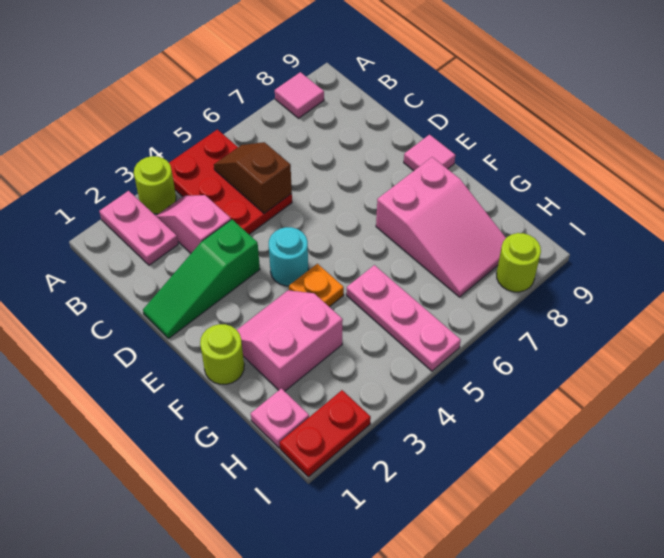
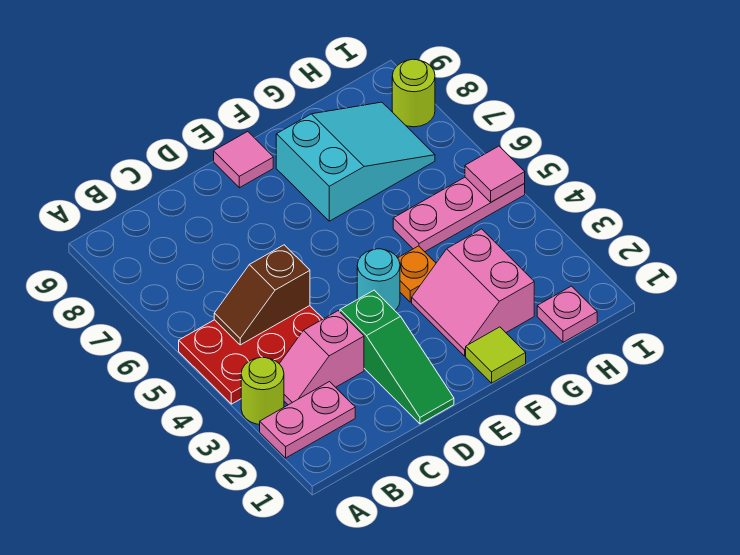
pink tile A8 level 1 -> pink tile I5 level 2
lime round brick F1 level 1 -> lime tile F1 level 1
pink slope F7:H8 level 1 top F -> cyan slope F7:H8 level 1 top F
red plate I1:I2 level 1 -> none

